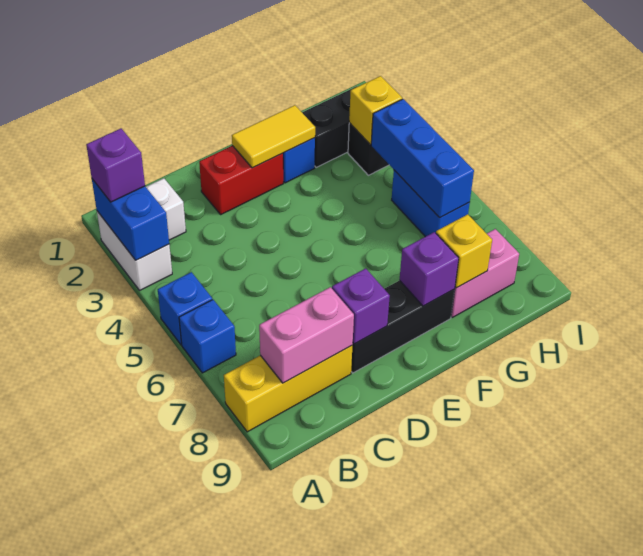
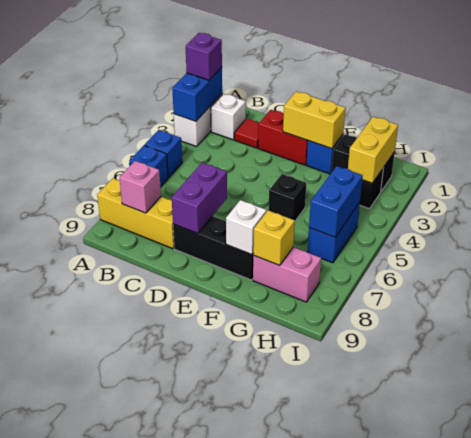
pink brick B8:C8 level 2 -> pink brick B8 level 2
none -> red tile C2 level 1
purple brick D8 level 2 -> purple brick D7:D8 level 2
yellow tile E2:F2 level 2 -> yellow brick E2:F2 level 2
none -> black brick F5 level 1
purple brick F8 level 2 -> white brick F8 level 2
yellow brick H3 level 2 -> yellow brick H2:H3 level 2
blue brick H4:H6 level 2 -> blue brick H5:H6 level 2

